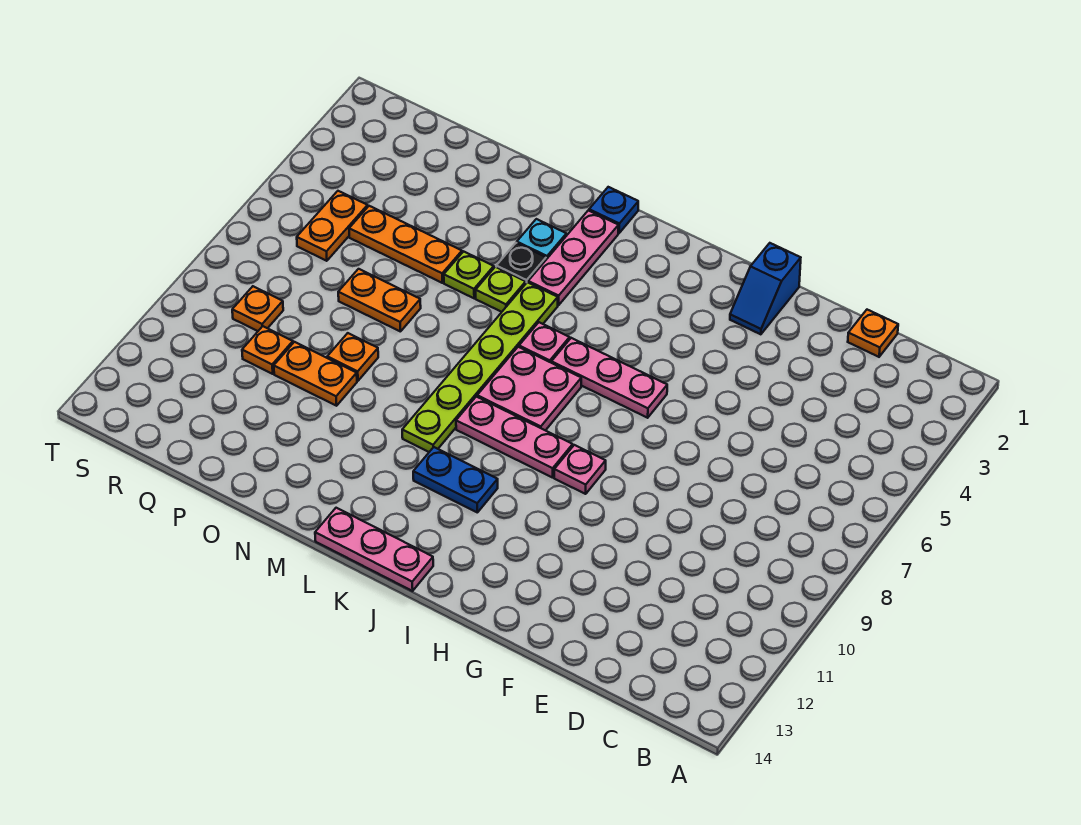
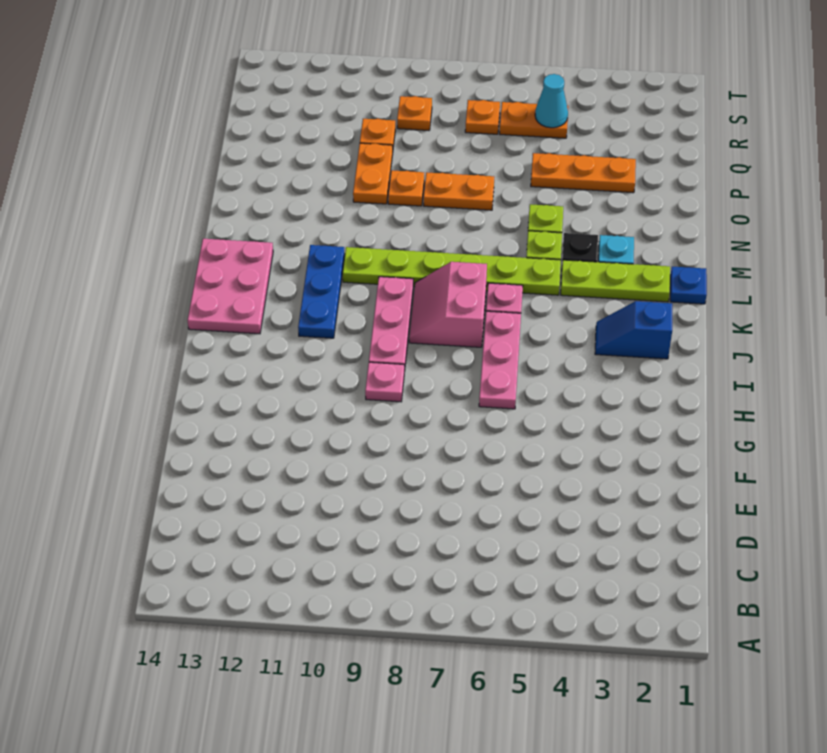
orange plate D1 level 1 -> orange plate R7 level 1
blue slope G1:G2 level 1 top 1 -> blue slope J2:J3 level 1 top 2
pink plate J7:K8 level 1 -> pink slope J7:K8 level 1 top 7
blue plate J11:K11 level 1 -> blue plate J11:L11 level 1
pink plate J14:L14 level 1 -> pink plate J13:L14 level 1
pink plate L2:L4 level 1 -> lime plate L2:L4 level 1
orange plate O5:Q5 level 1 -> orange plate P3:P5 level 1
orange plate O7:P7 level 1 -> orange plate O7:O8 level 1
none -> cyan cone R5 level 2

